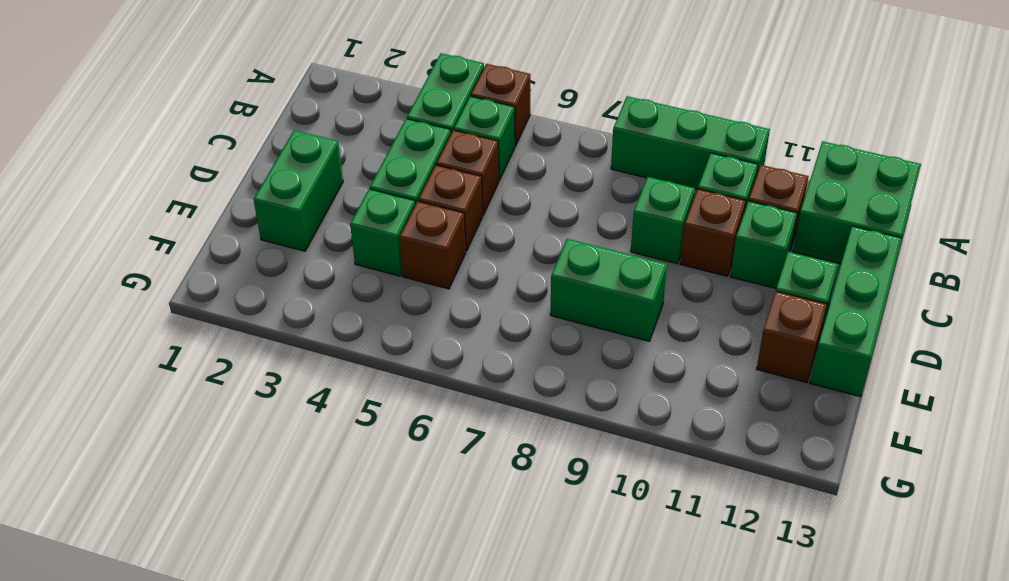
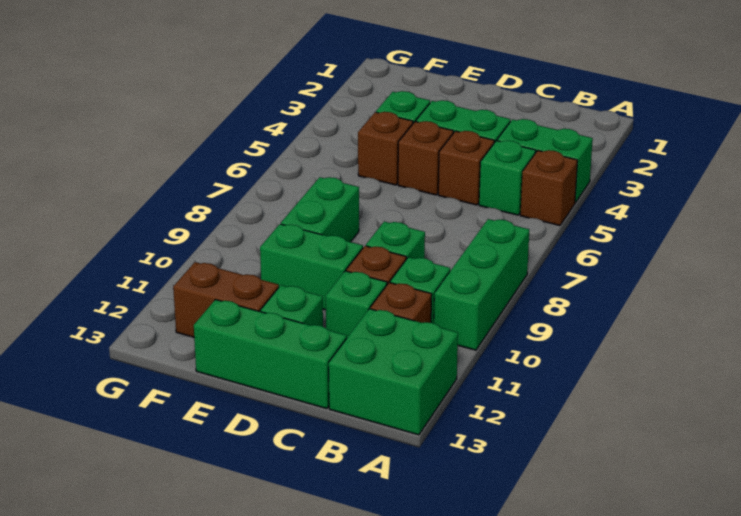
green brick D2:E2 level 1 -> green brick D10:E10 level 1
brown brick E12 level 1 -> brown brick E12:F12 level 1

